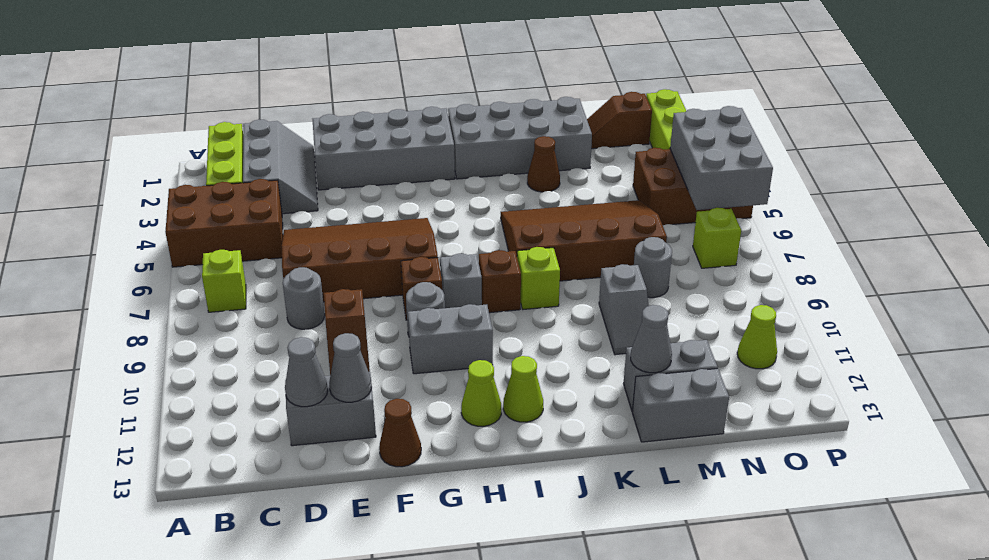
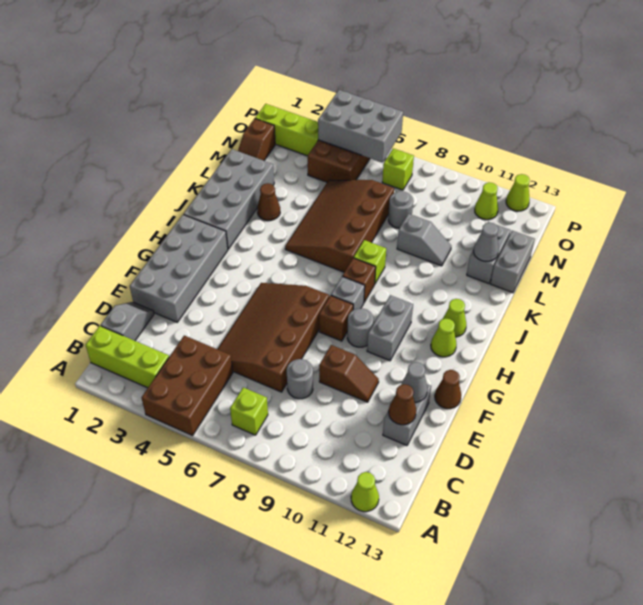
none -> lime cone A12 level 1
grey slope C1:D3 level 1 top C -> grey slope C1:D1 level 1 top C
grey cone D12 level 2 -> brown cone D12 level 2
none -> lime cone P12 level 1

